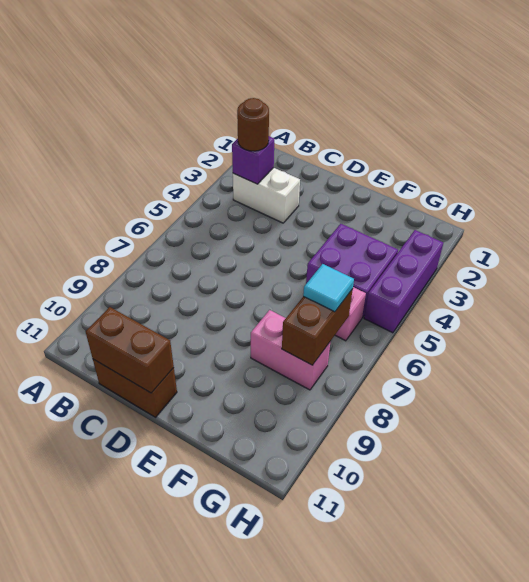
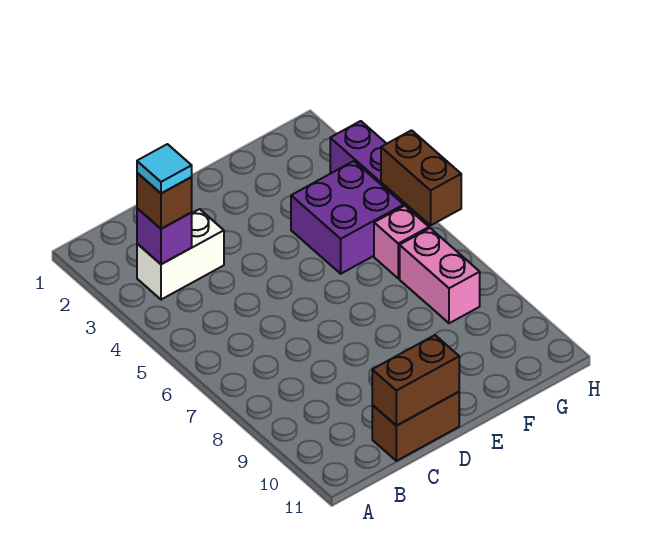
brown round brick B3 level 3 -> brown brick B3 level 3
pink brick F8:G8 level 1 -> pink brick G7:G8 level 1
brown brick G7:G8 level 2 -> brown brick H5:H6 level 2
cyan tile G7 level 3 -> cyan tile B3 level 4

